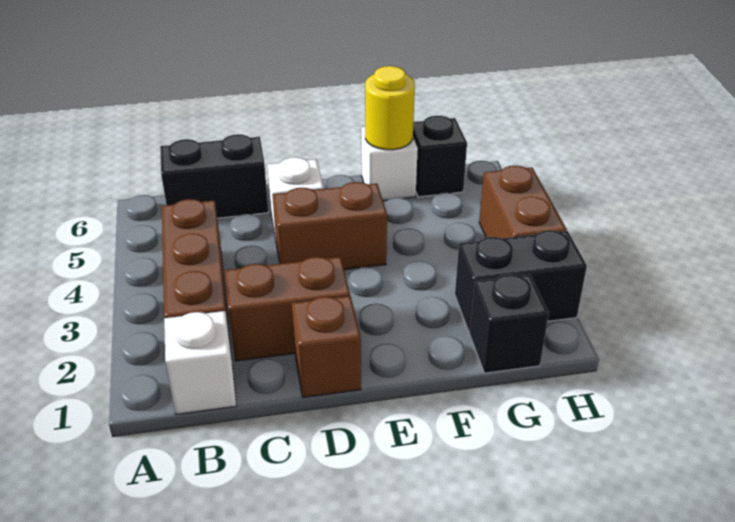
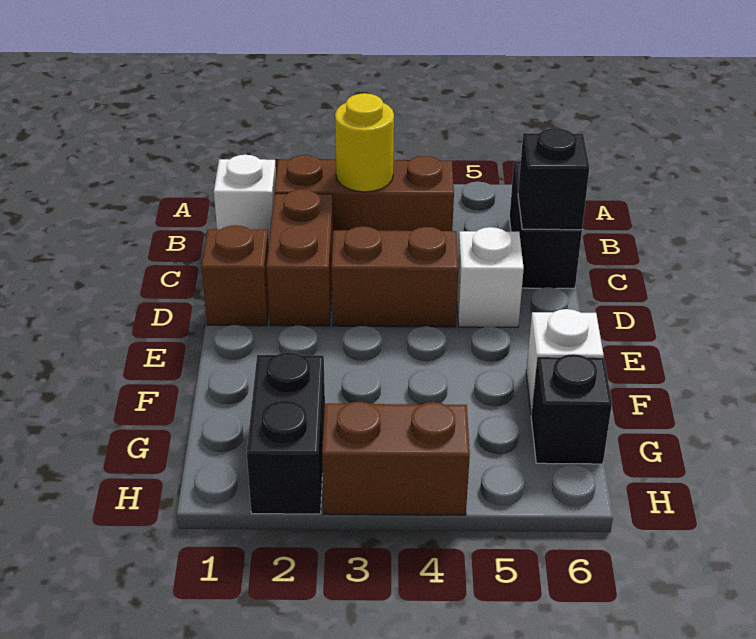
brown brick D4:E4 level 1 -> brown brick D3:D4 level 1
yellow round brick F6 level 2 -> yellow round brick B3 level 2
black brick G1 level 1 -> black brick C6 level 2

